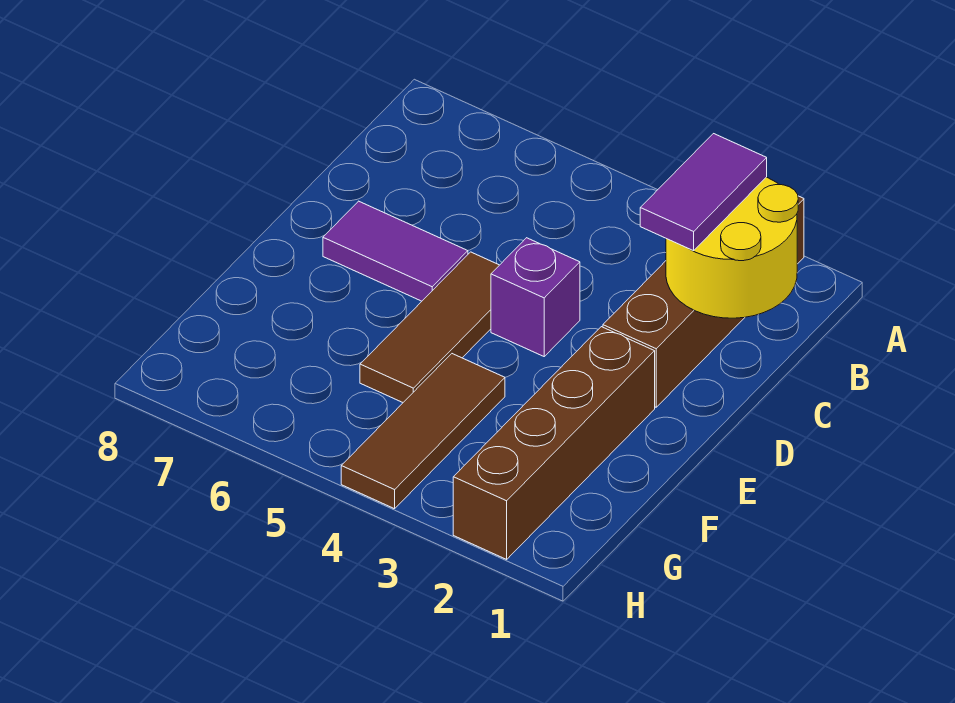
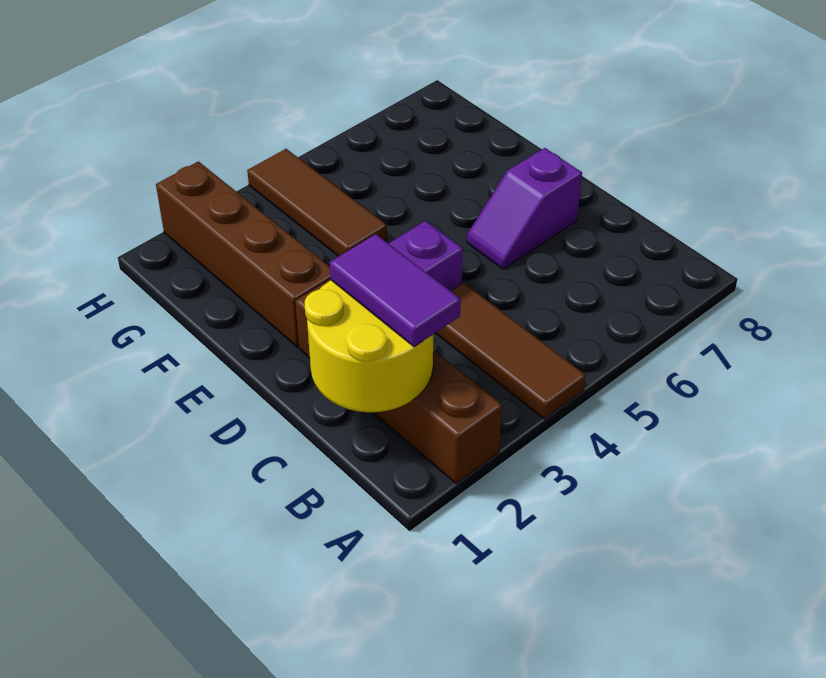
brown tile D5:F5 level 1 -> brown tile A4:C4 level 1
purple tile D6:D7 level 1 -> purple slope D6:D7 level 1 top 7

